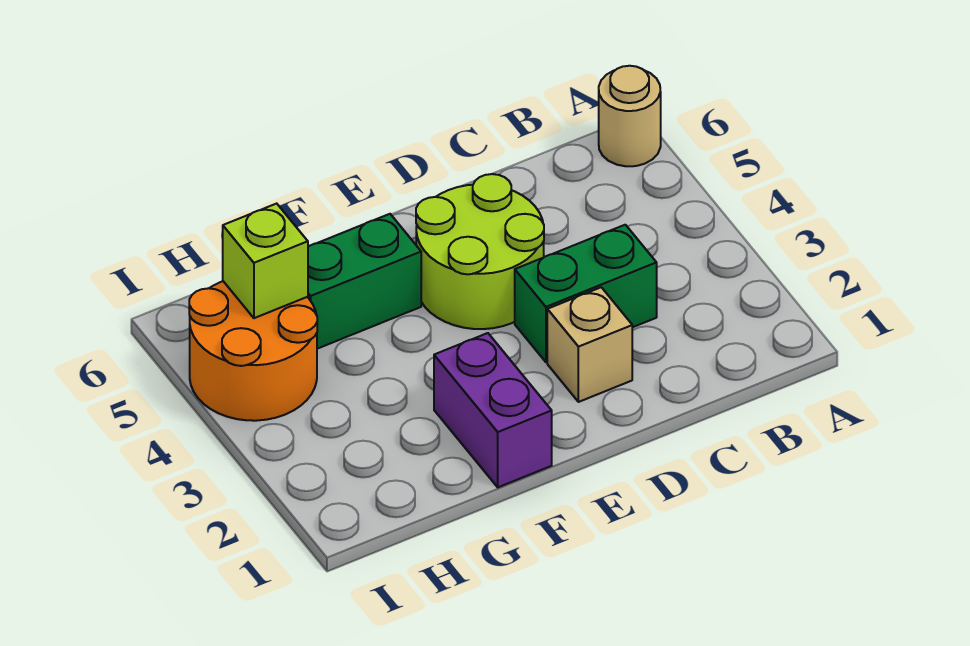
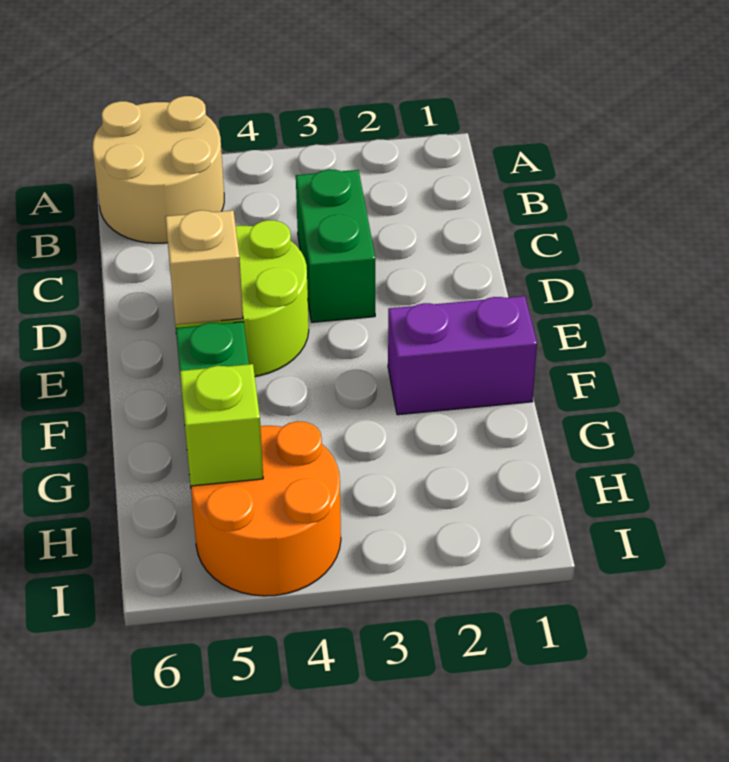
tan round brick A6 level 1 -> tan round brick A5:B6 level 1
tan brick D2 level 1 -> tan brick E5 level 2

